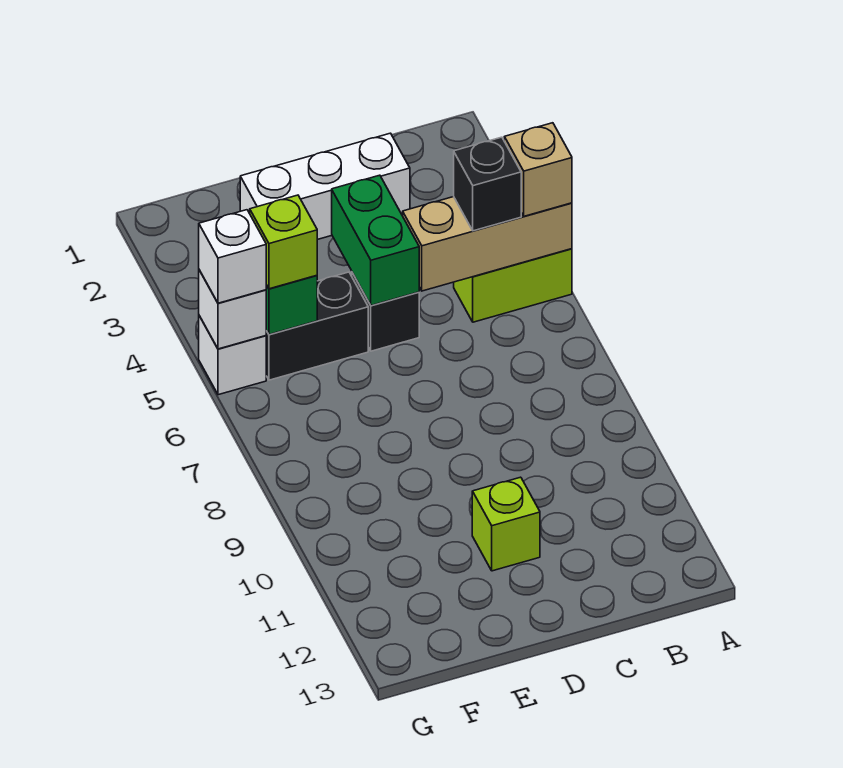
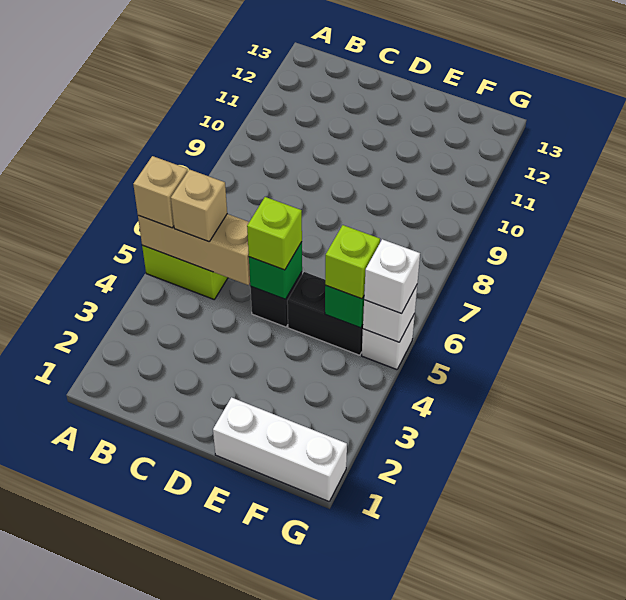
black brick B5 level 3 -> tan brick B5 level 3
white brick C2:E2 level 1 -> white brick E1:G1 level 1
green brick D4:D5 level 2 -> green brick D5 level 2
lime brick D11 level 1 -> lime brick D5 level 3

